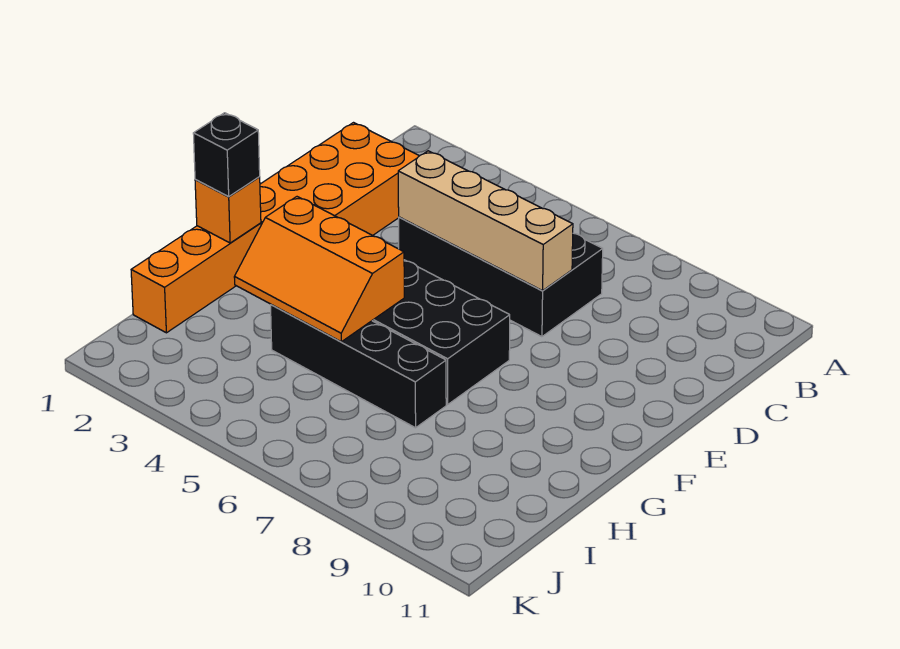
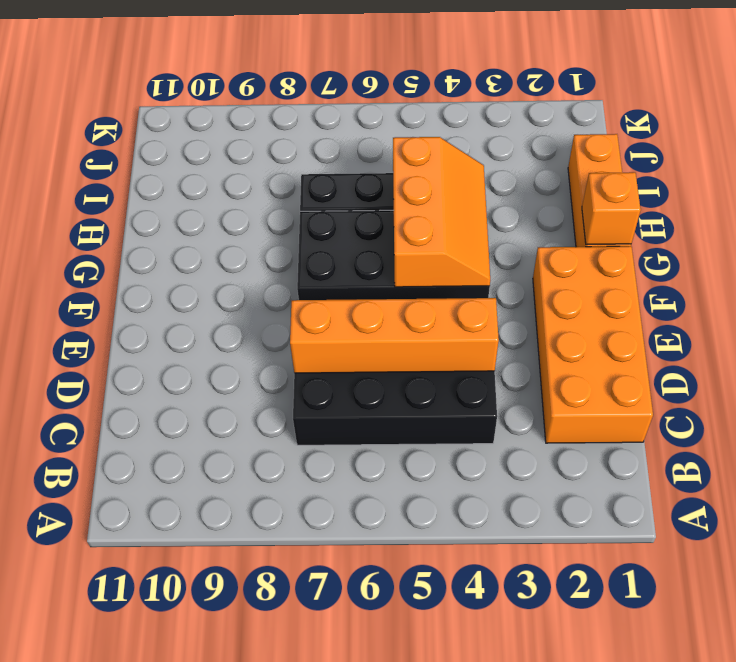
tan brick D4:D7 level 2 -> orange brick D4:D7 level 2
black brick G1 level 3 -> none
orange slope G3:H5 level 2 top G -> orange slope F4:H5 level 2 top 5

